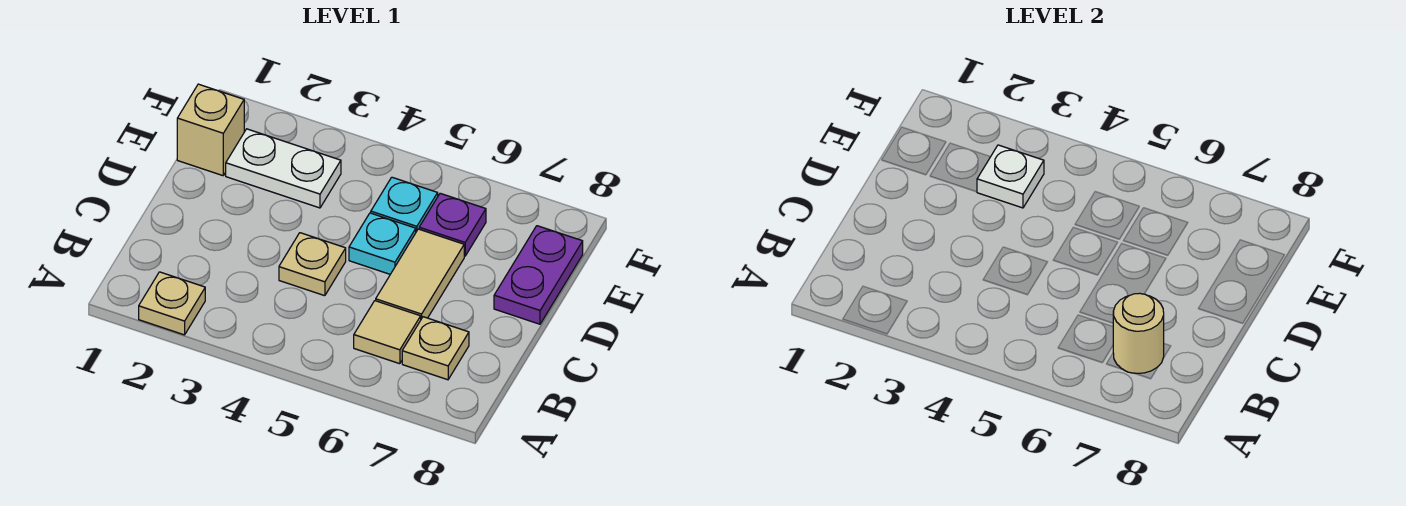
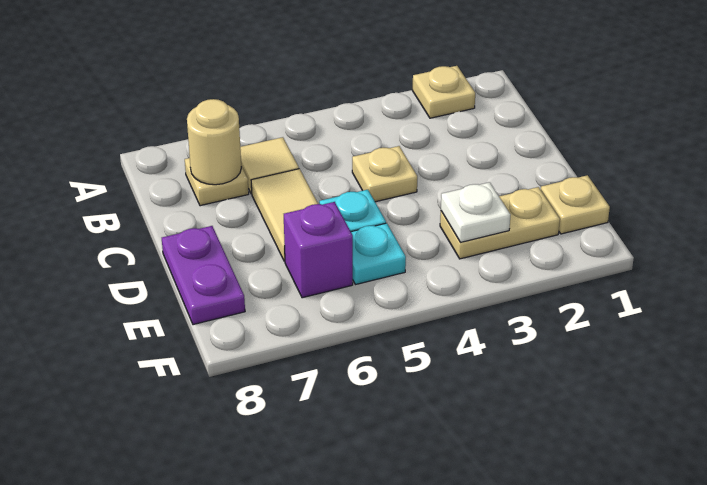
tan brick E1 level 1 -> tan plate E1 level 1
white plate E2:E3 level 1 -> tan plate E2:E3 level 1
purple plate E6 level 1 -> purple brick E6 level 1

